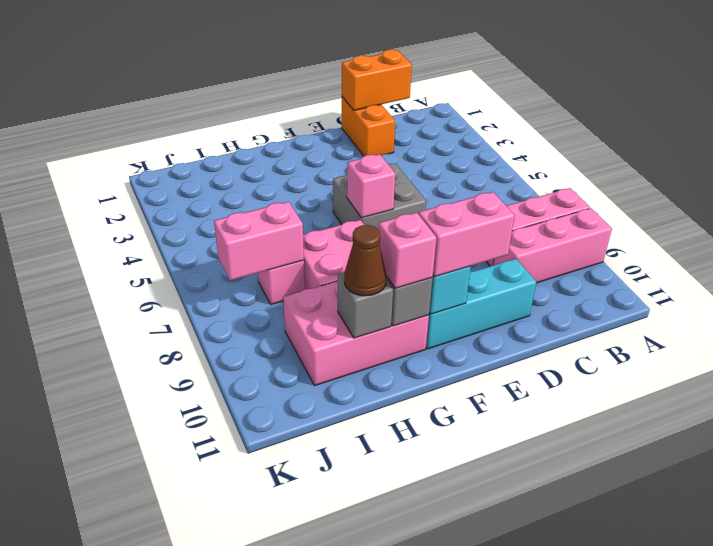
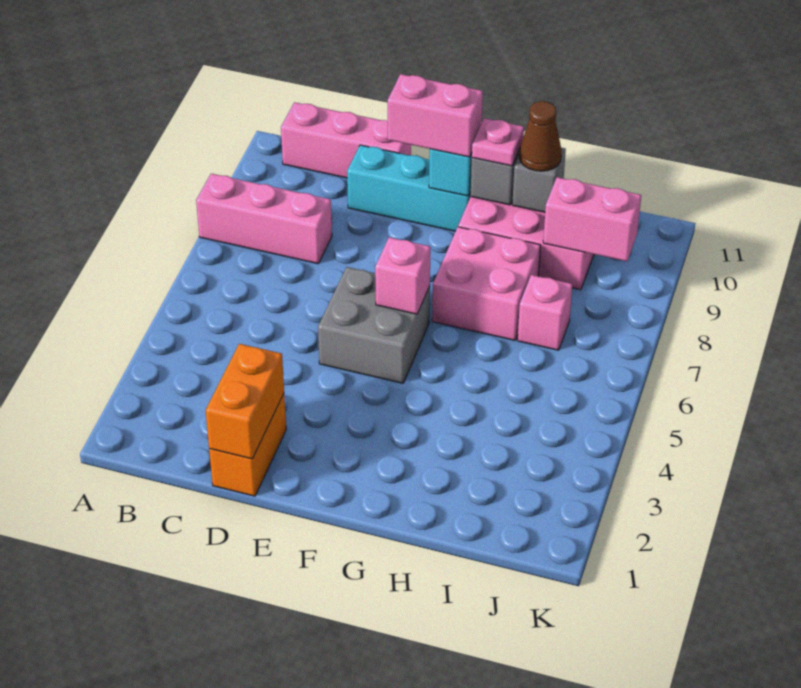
pink brick A9:C9 level 1 -> pink brick B11:D11 level 1
orange brick C1:D1 level 2 -> orange brick D1:D2 level 2
pink brick G10 level 3 -> pink plate G10 level 3
pink brick I7:J7 level 2 -> pink brick I9:J9 level 2

